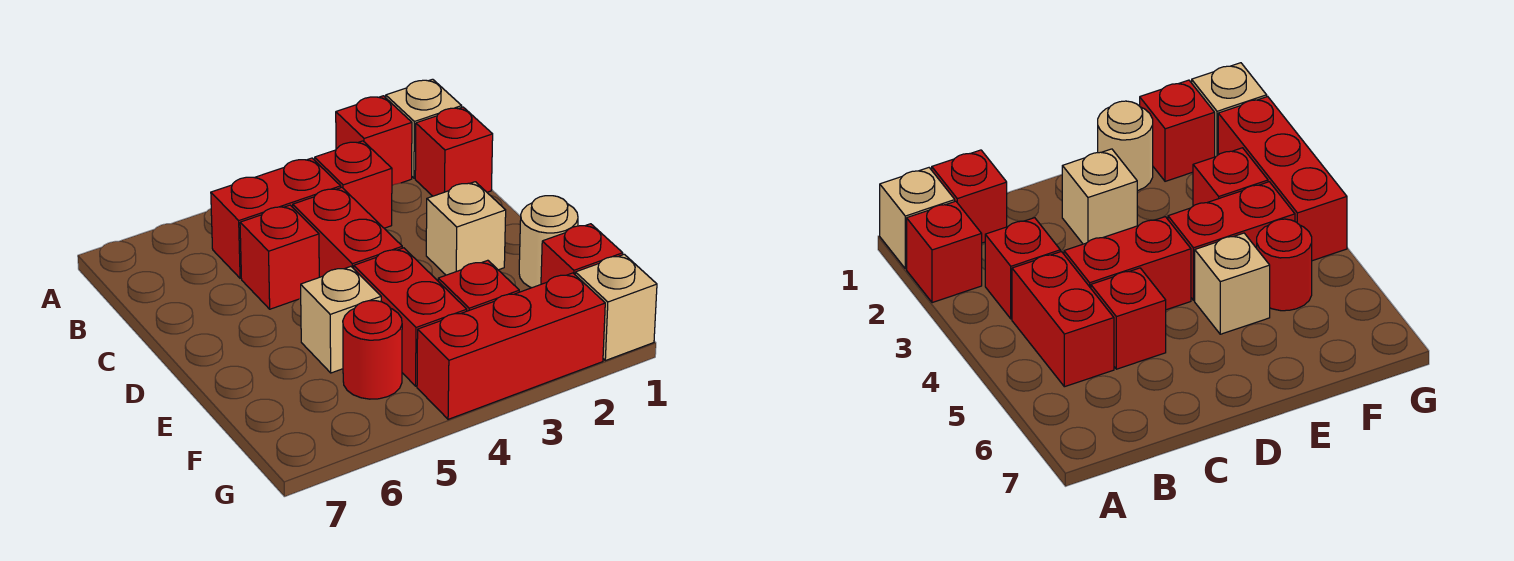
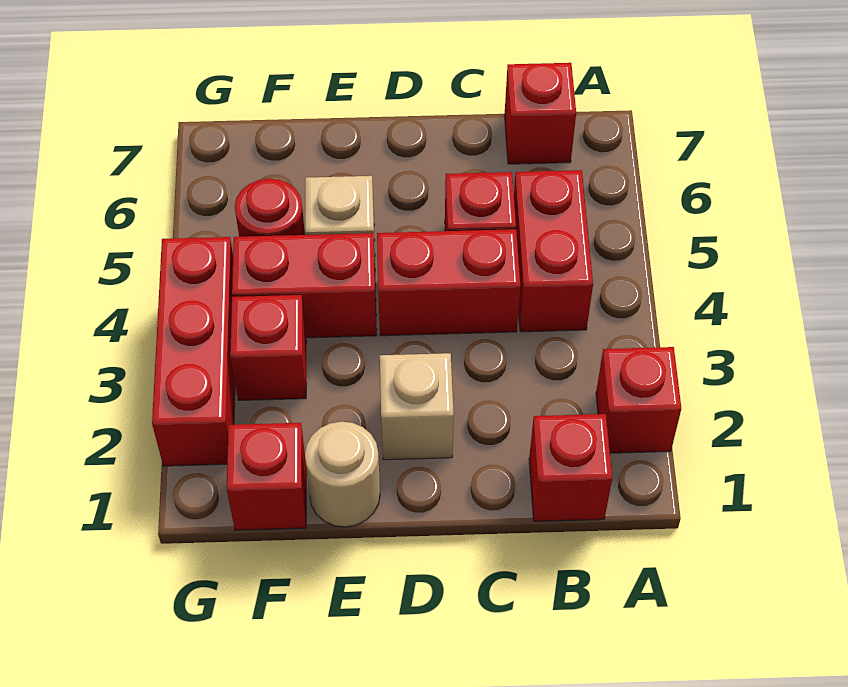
tan brick A1 level 1 -> none
red brick B3 level 1 -> red brick B7 level 1
tan brick G1 level 1 -> none

